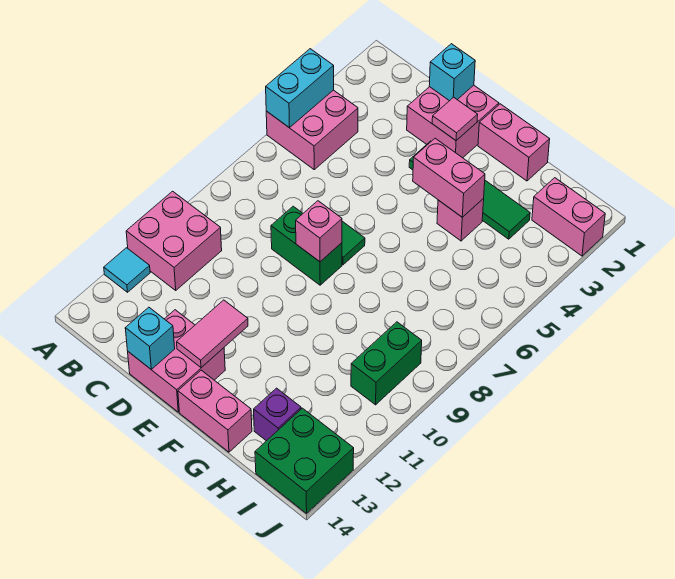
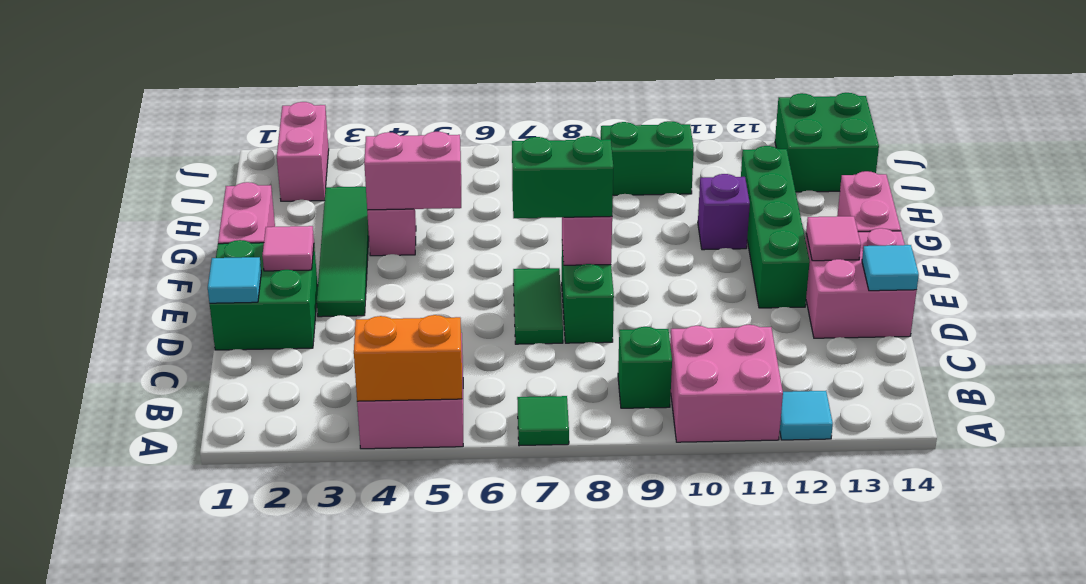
cyan brick A4:A5 level 2 -> orange brick A4:A5 level 2
none -> green tile A7 level 1
none -> green brick B9 level 1
pink brick D1:E2 level 1 -> green brick D1:E2 level 1
cyan brick D1 level 2 -> cyan tile D1 level 2
cyan brick D14 level 2 -> cyan tile D14 level 2
none -> green brick E7:E8 level 3
none -> green brick E12:H12 level 1
pink tile E12:E13 level 2 -> pink tile E13 level 2
pink brick F4:G4 level 2 -> pink brick G4:G5 level 2
purple brick H13 level 1 -> purple brick G11 level 1

